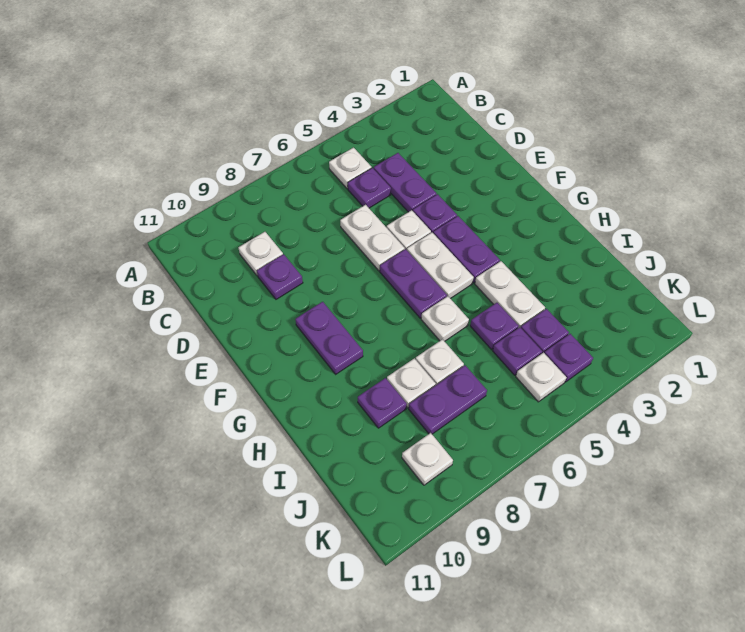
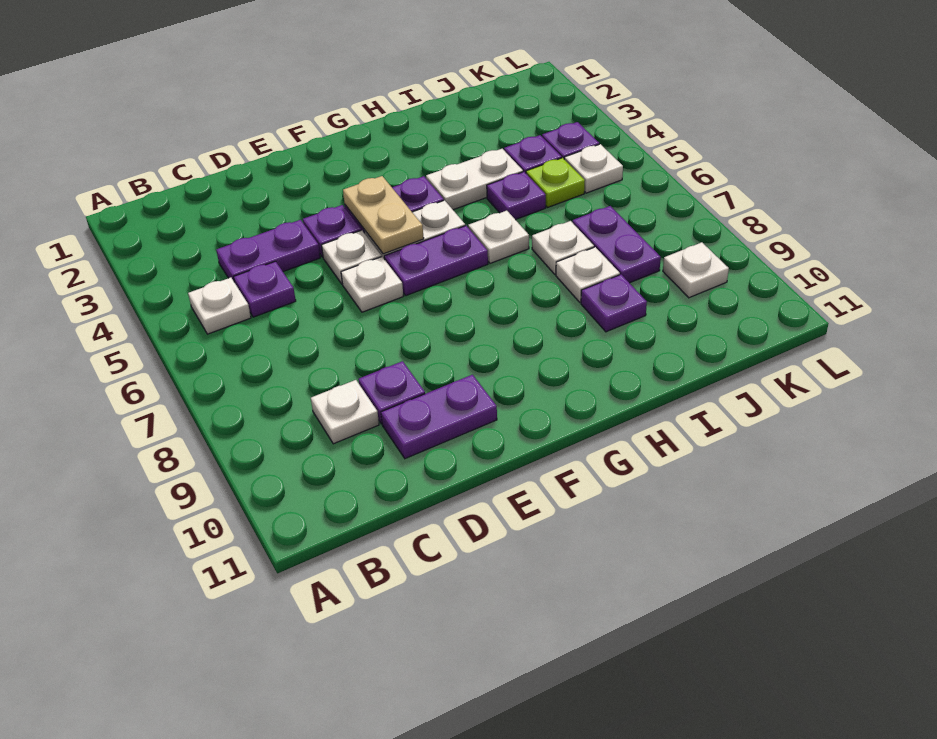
white plate D6:E6 level 1 -> white plate E6 level 1
none -> tan plate F4:F5 level 2
purple plate F9:G9 level 1 -> purple plate D10:E10 level 1
purple plate J5 level 1 -> lime plate J5 level 1

